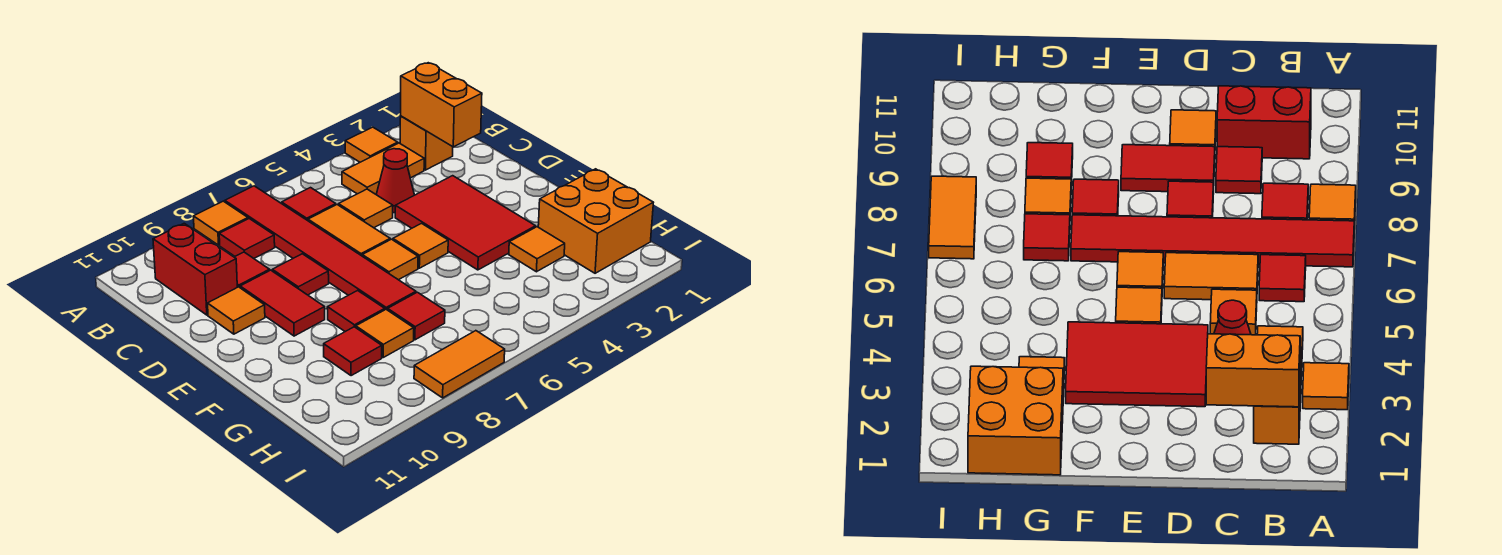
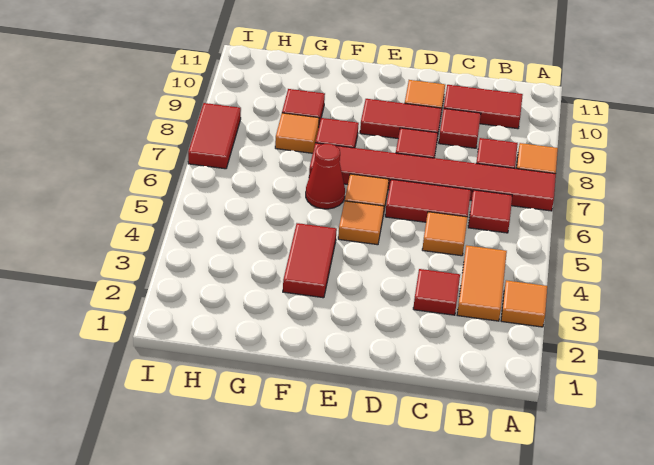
orange brick B2 level 1 -> none
orange brick B2:C2 level 2 -> none
red brick B10:C10 level 1 -> red tile B10:C10 level 1
red cone C4 level 1 -> red cone F6 level 1
orange tile C6:D6 level 1 -> red tile C6:D6 level 1
red tile D3:F4 level 1 -> red tile F3:F4 level 1
orange brick G1:H2 level 1 -> none
orange tile G3 level 1 -> none
red tile G7 level 1 -> red tile C3 level 1
orange tile I7:I8 level 1 -> red tile I7:I8 level 1

